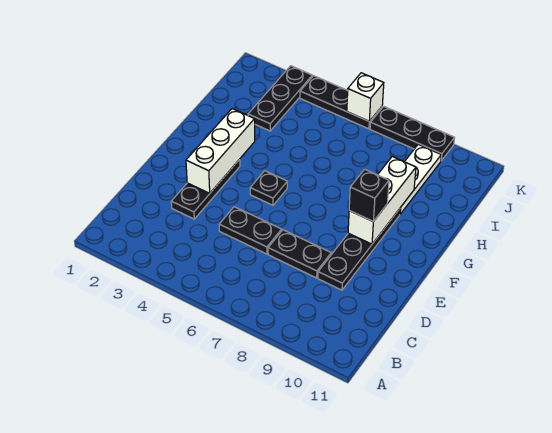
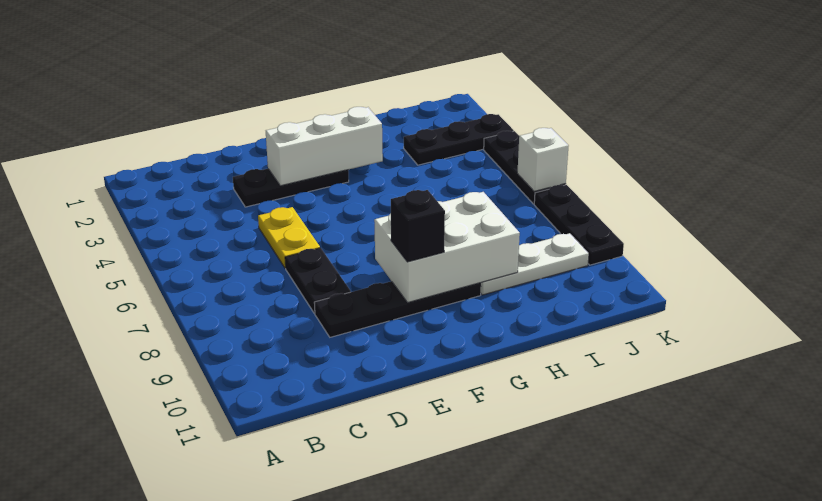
black plate D5:D6 level 1 -> yellow plate D5:D6 level 1
black plate F5 level 1 -> none
white brick F9:H9 level 2 -> white brick F8:H9 level 2

